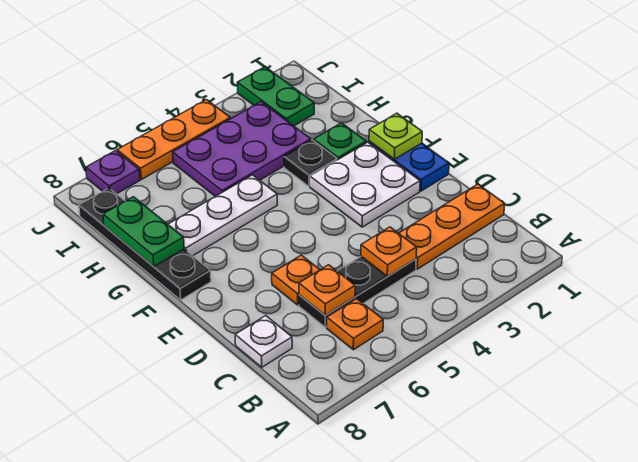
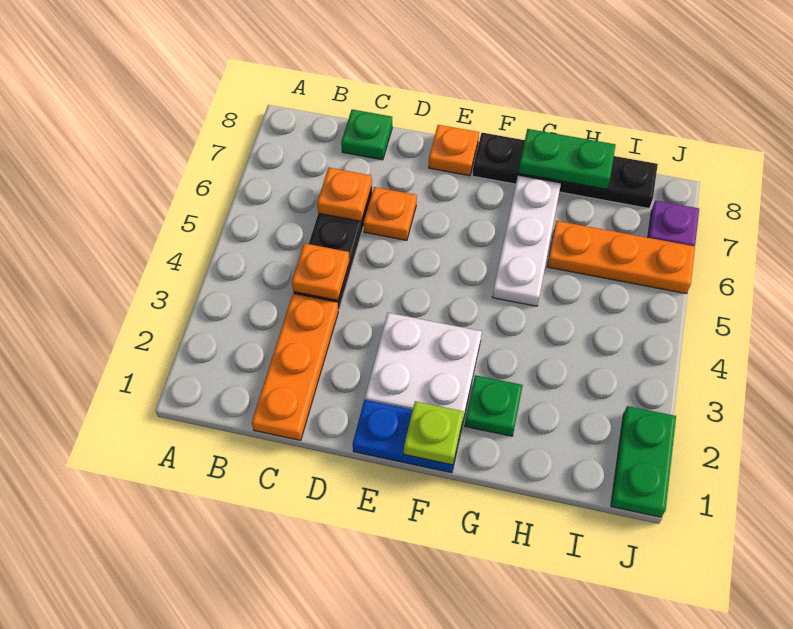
orange plate B6 level 1 -> orange plate E8 level 1
white plate C8 level 1 -> green plate C8 level 1
black plate G3 level 1 -> none
purple plate H3:I5 level 1 -> none
green plate I2:J2 level 1 -> green plate J1:J2 level 1
orange plate J4:J6 level 1 -> orange plate H6:J6 level 1

